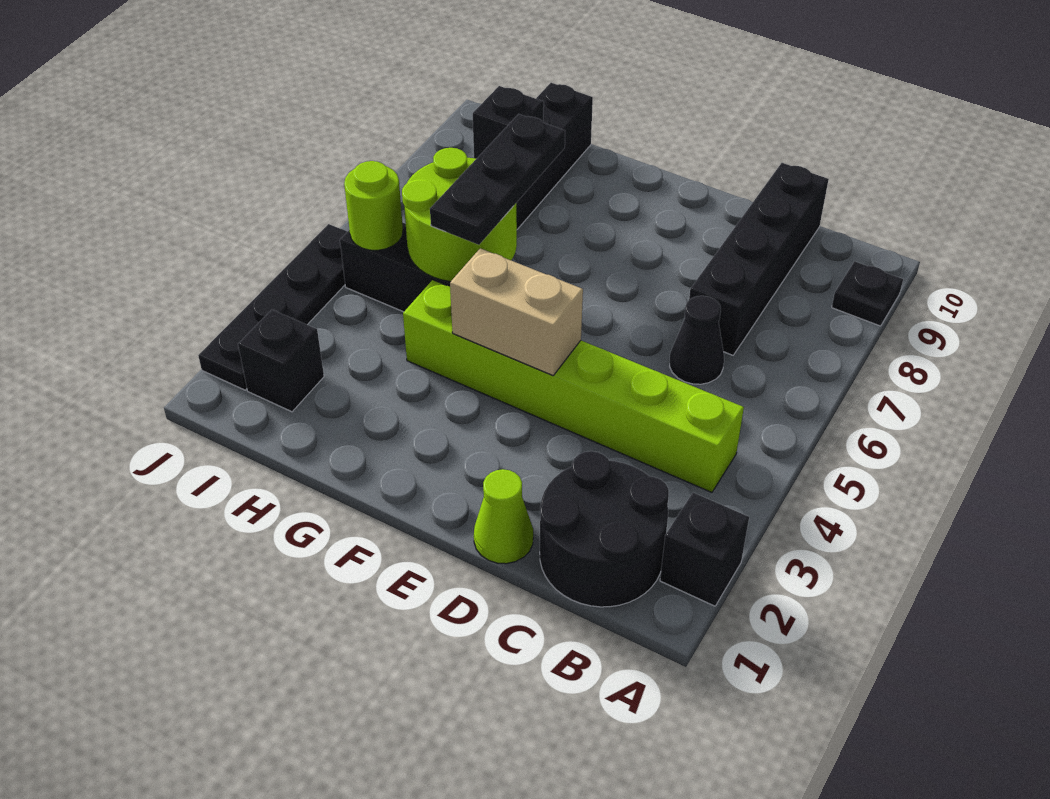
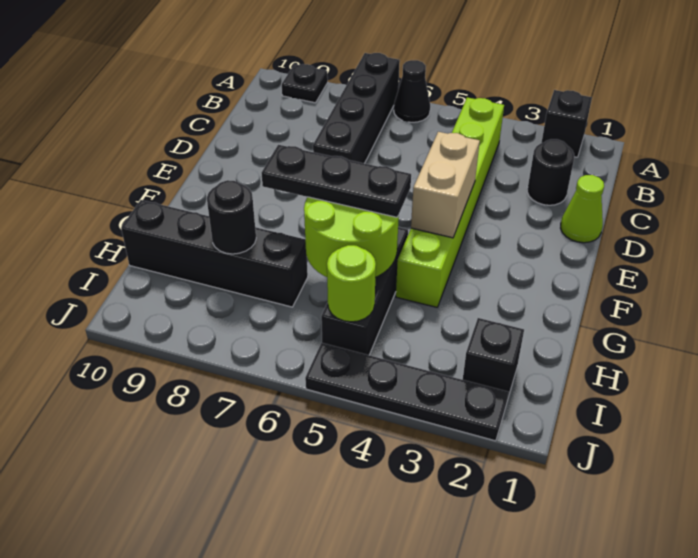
black round brick B1:C2 level 1 -> black round brick C2 level 1
black cone C6 level 1 -> black cone A6 level 1
black brick C7:C10 level 1 -> black brick A7:D7 level 1
black brick H8 level 2 -> black round brick H8 level 2

